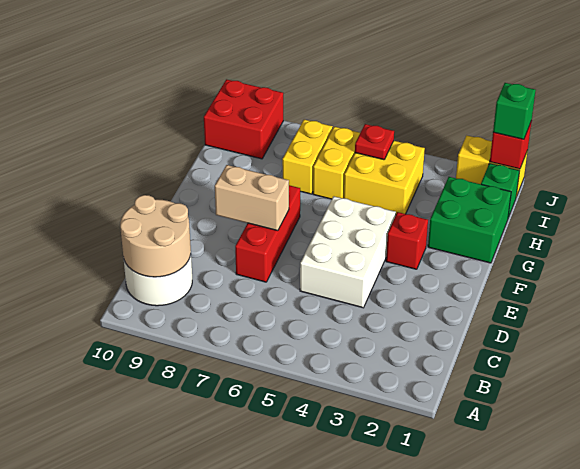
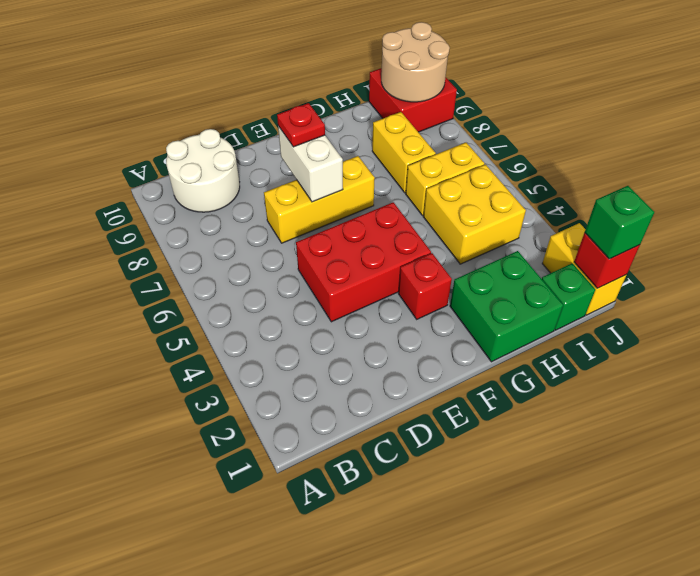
tan round brick B9:C10 level 2 -> tan round brick I9:J10 level 2
white brick D4:F5 level 1 -> red brick D4:F5 level 1
red brick D7:F7 level 1 -> yellow brick D7:F7 level 1
tan brick E7:E8 level 2 -> white brick E7:E8 level 2
yellow brick H7:I7 level 1 -> yellow brick H7:H8 level 1
red plate I5 level 2 -> red plate E8 level 3

